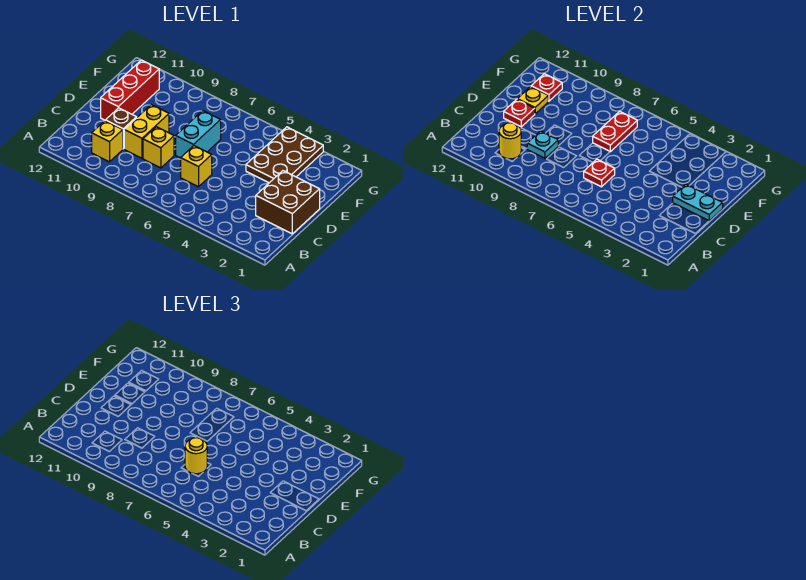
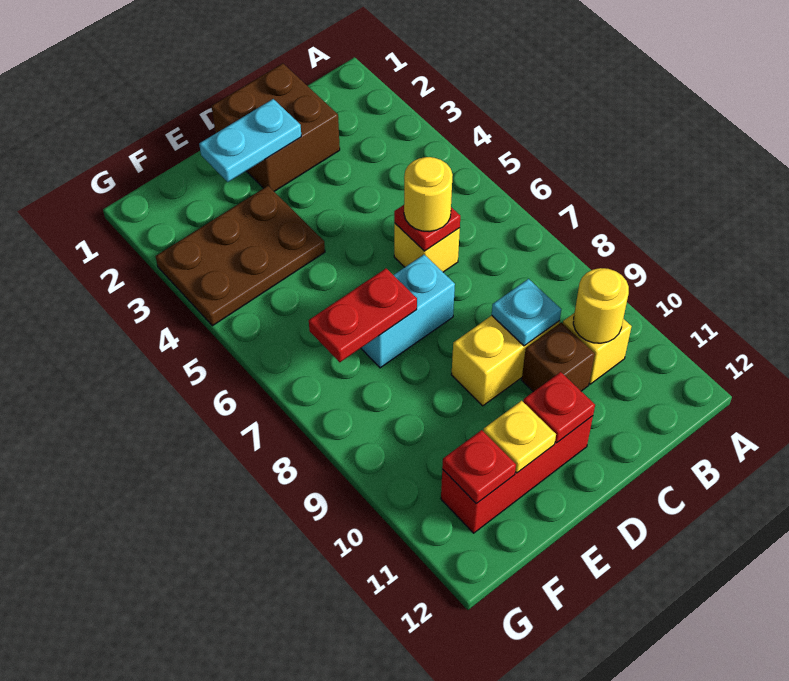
yellow brick C8 level 1 -> none
cyan plate D1:D2 level 2 -> cyan plate D2:E2 level 2

